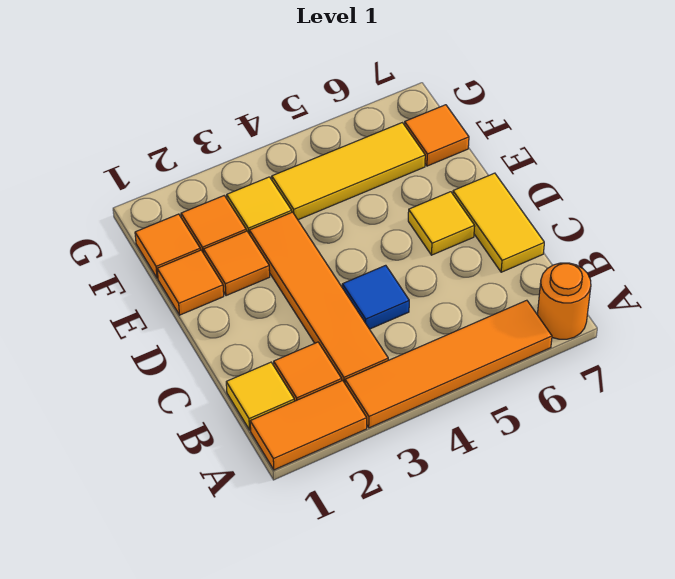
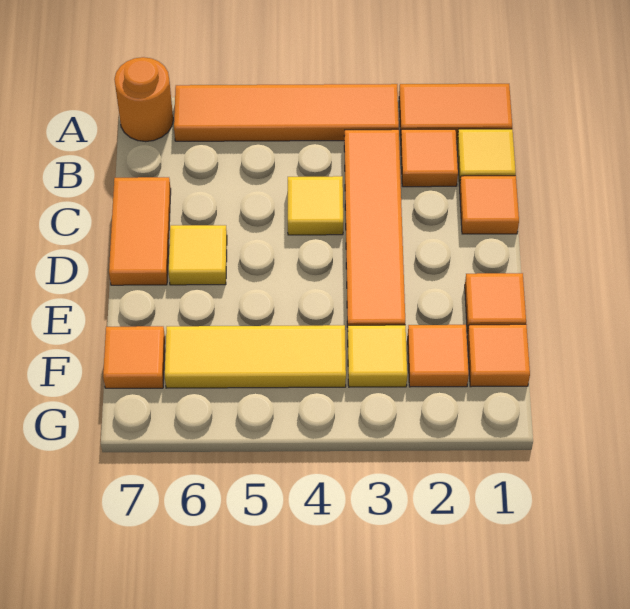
blue tile C4 level 1 -> yellow tile C4 level 1
yellow tile C7:D7 level 1 -> orange tile C7:D7 level 1
orange tile E2 level 1 -> orange tile C1 level 1

